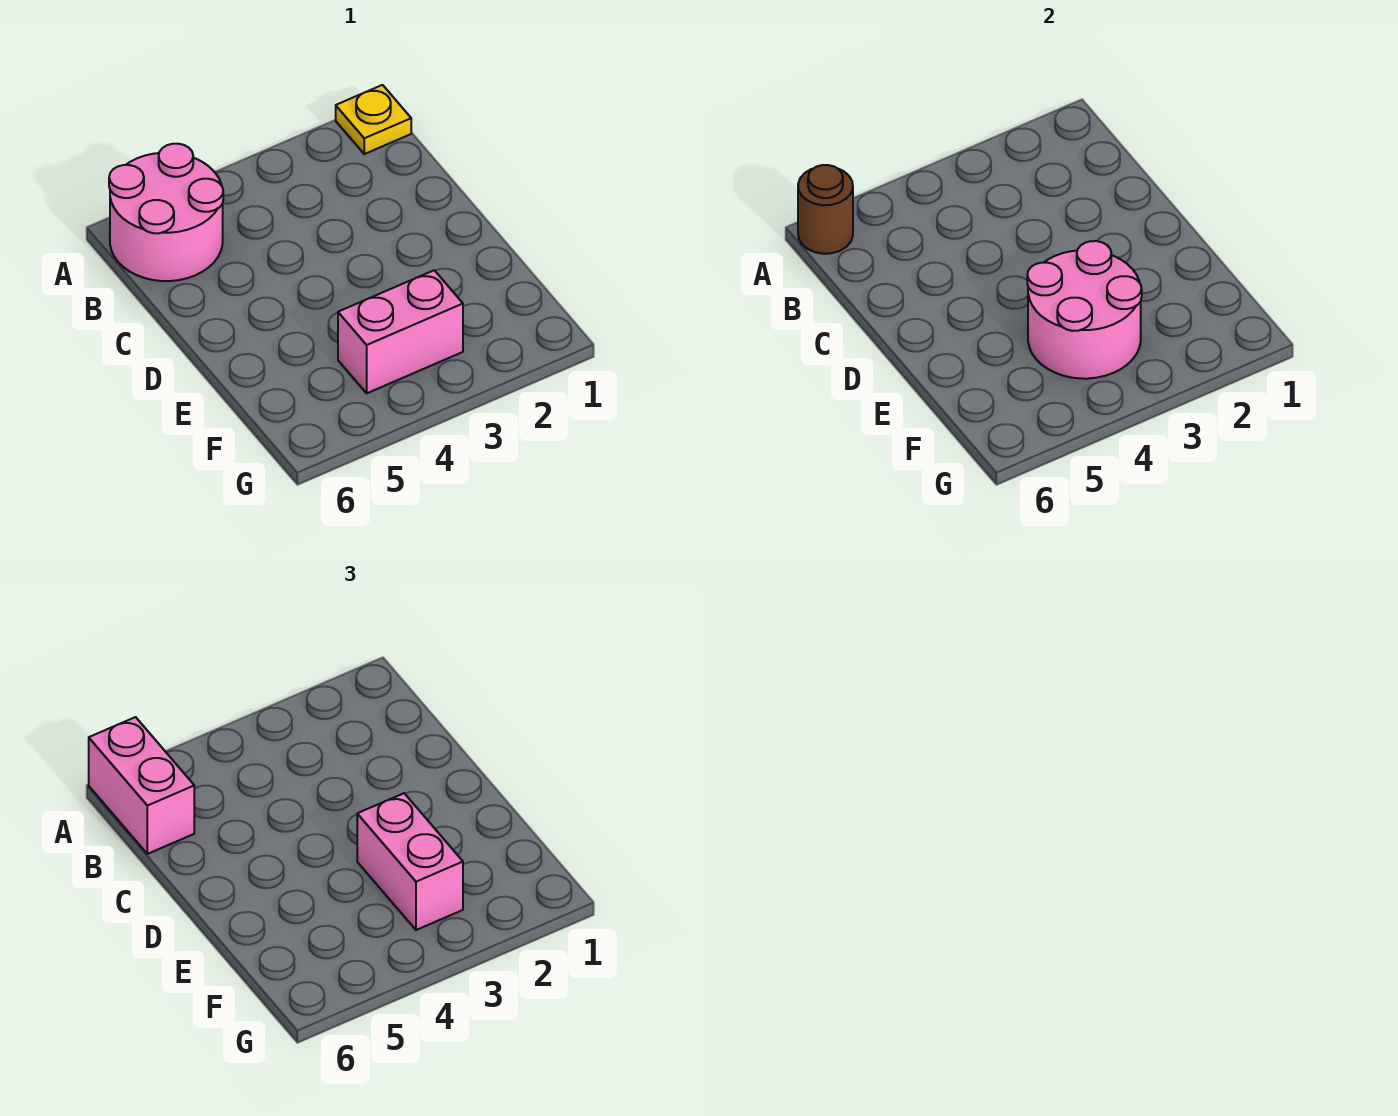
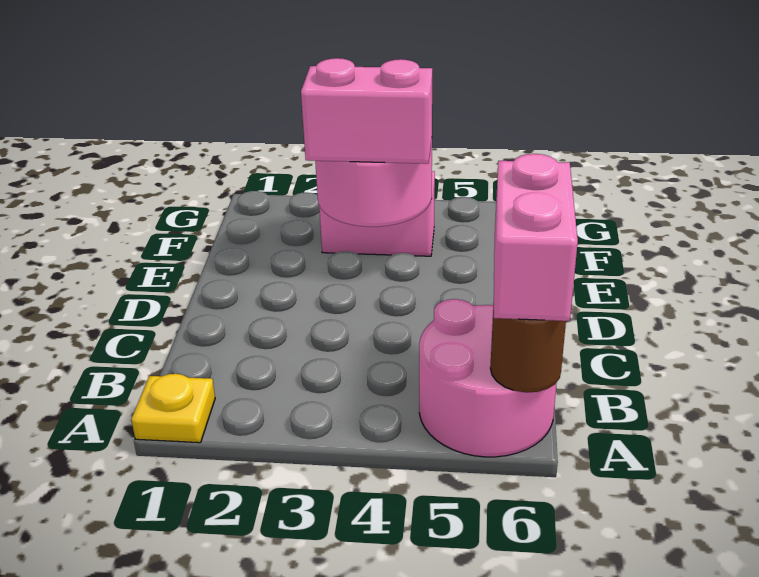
pink brick E3:F3 level 3 -> pink brick E3:E4 level 3

